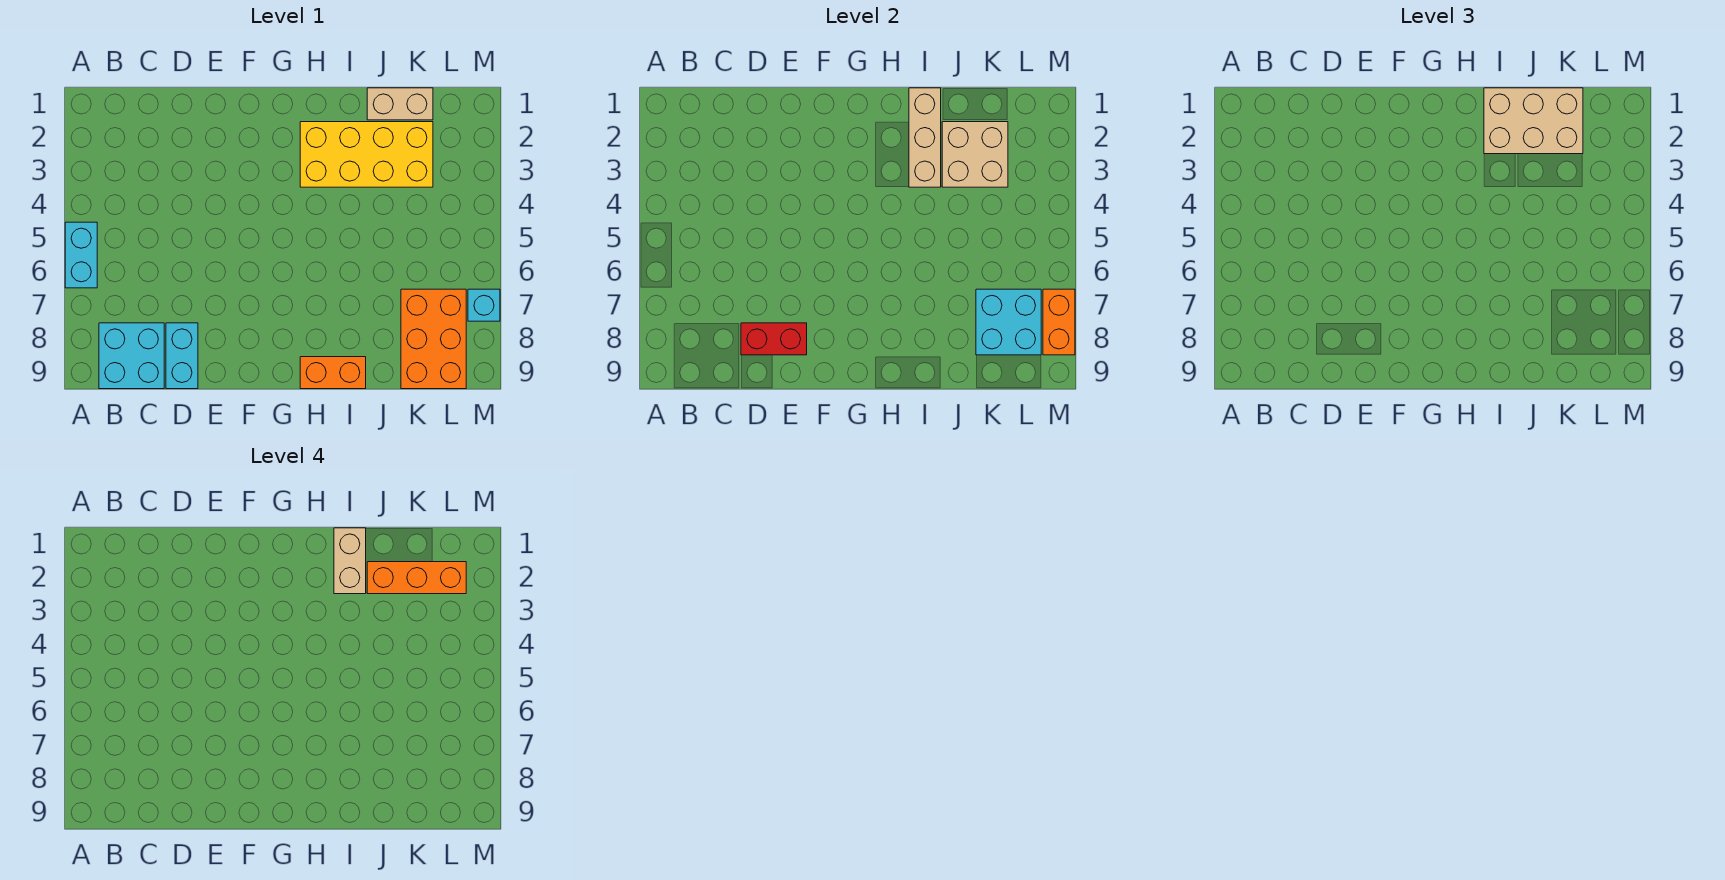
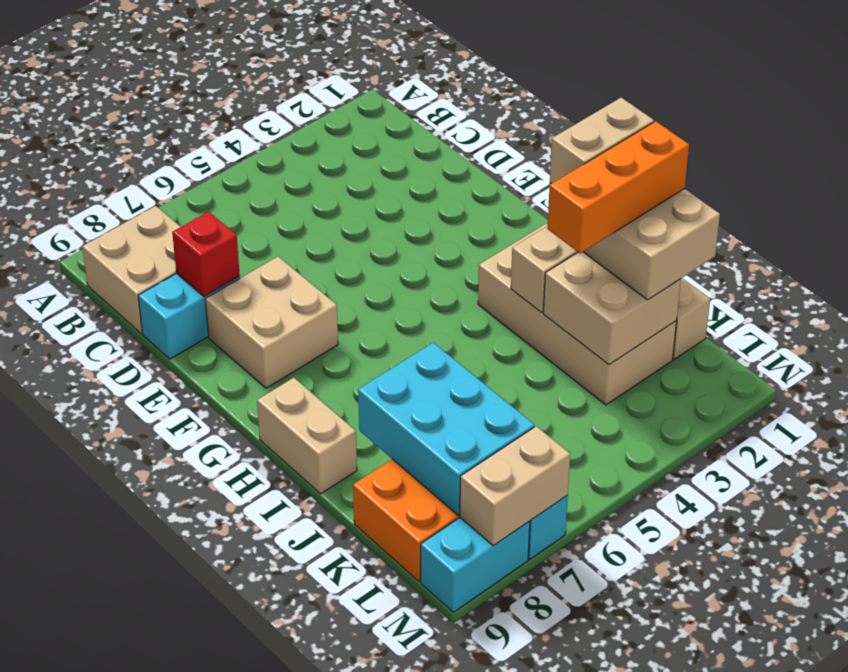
cyan brick A5:A6 level 1 -> cyan brick M8:M9 level 1
cyan brick B8:C9 level 1 -> tan brick B8:C9 level 1
red brick D8:E8 level 2 -> red brick D8 level 2
none -> tan brick E7:F8 level 1
yellow brick H2:K3 level 1 -> tan brick H2:K3 level 1
orange brick H9:I9 level 1 -> tan brick H9:I9 level 1
orange brick J2:L2 level 4 -> orange brick J1:J3 level 4
cyan brick K7:L8 level 2 -> cyan brick J7:L8 level 2
orange brick M7:M8 level 2 -> tan brick M7:M8 level 2

